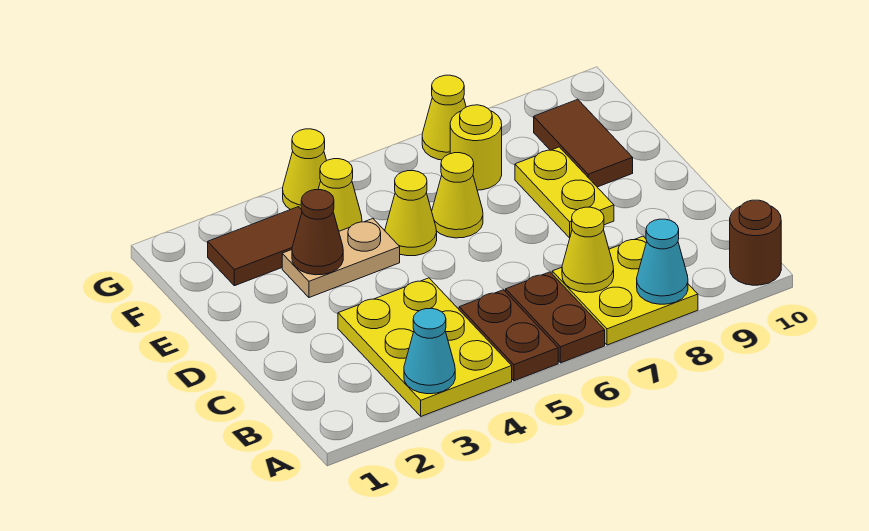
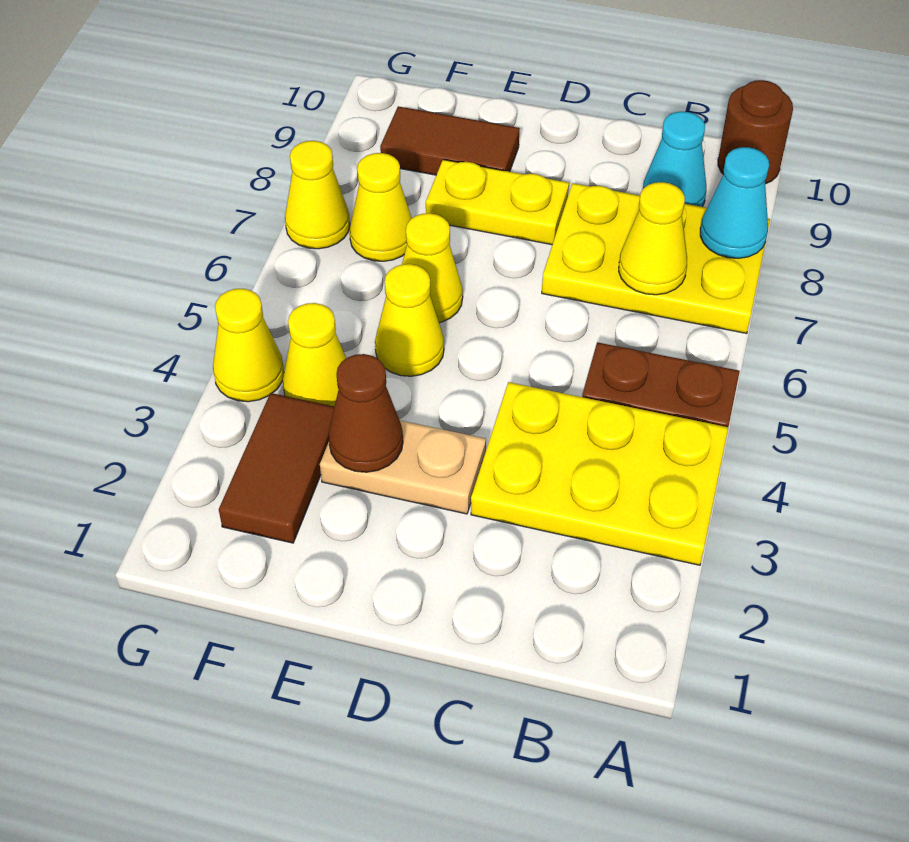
cyan cone A3 level 2 -> cyan cone B9 level 1
brown plate A6:B6 level 1 -> none
yellow plate A7:B8 level 1 -> yellow plate A7:C8 level 1
tan plate E3:E4 level 1 -> tan plate D3:E3 level 1
yellow round brick F7 level 1 -> yellow cone F7 level 1

